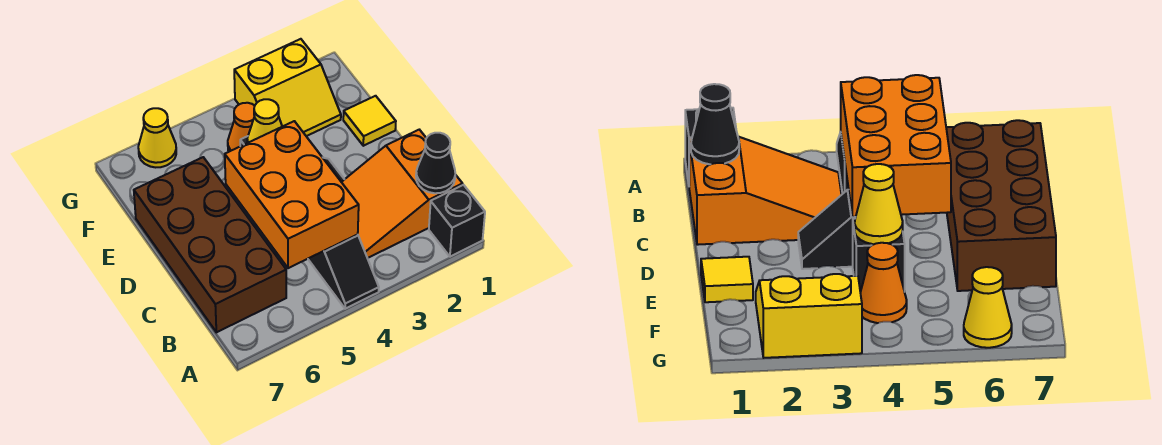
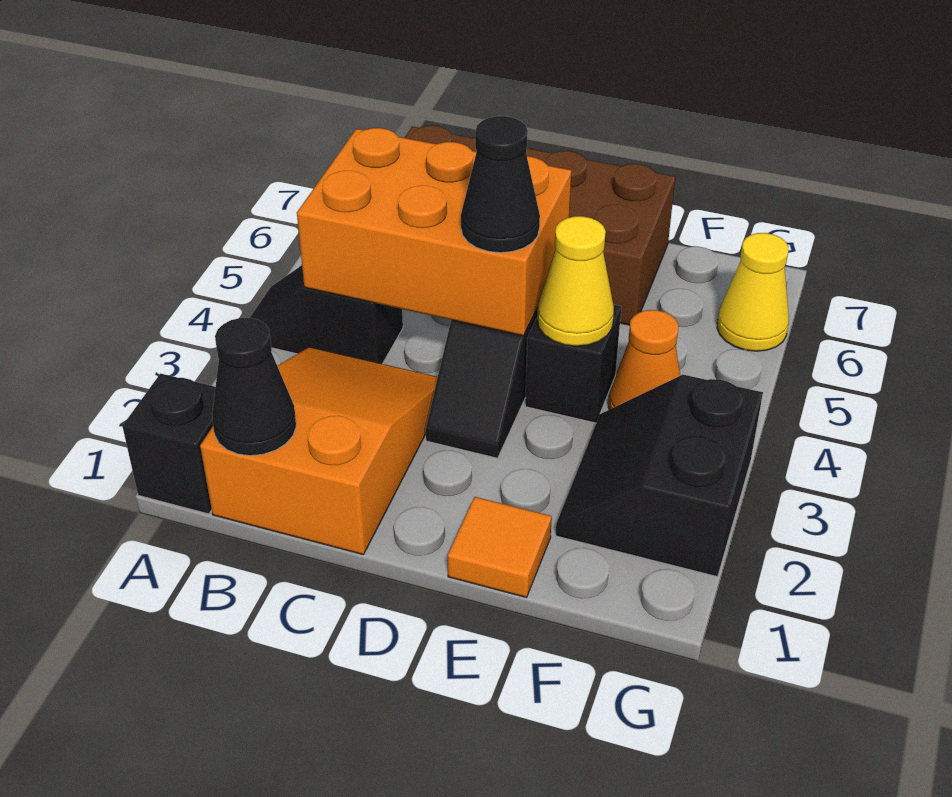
none -> black cone D4 level 3
yellow tile E1 level 1 -> orange tile E1 level 1
yellow slope F2:G3 level 1 top G -> black slope F2:G3 level 1 top G

